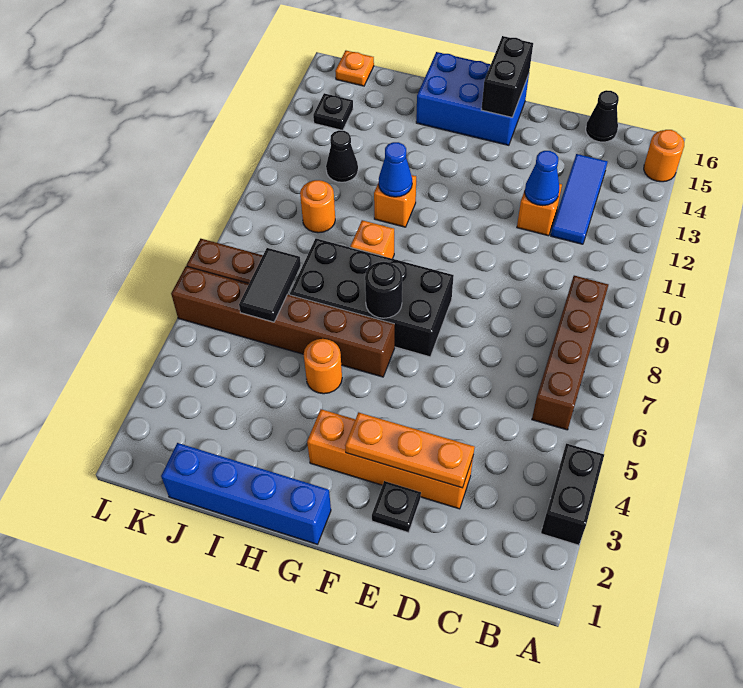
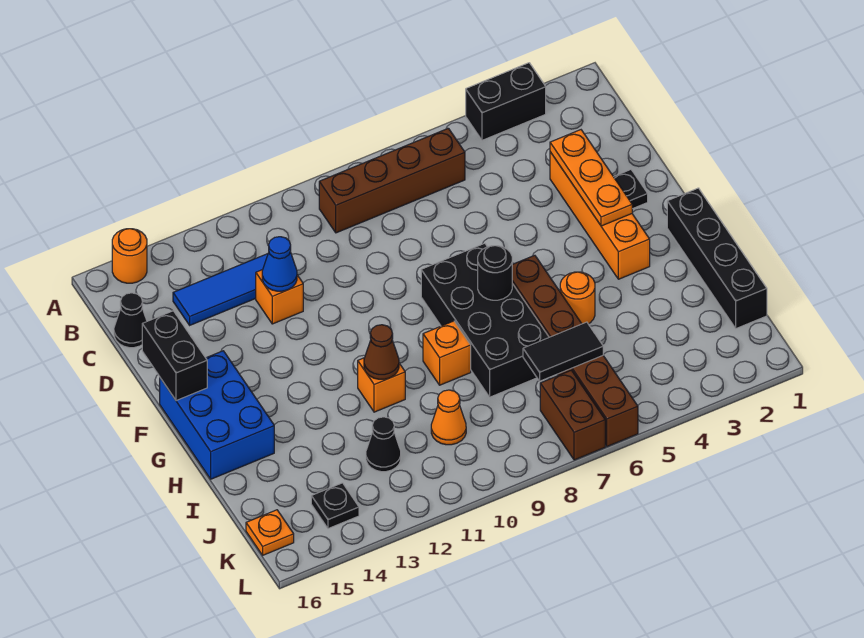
black brick F15:F16 level 2 -> black brick E16:F16 level 2
blue brick G1:J1 level 1 -> black brick G1:J1 level 1
blue cone H11 level 2 -> brown cone H11 level 2
orange round brick J10 level 1 -> orange cone J10 level 1

